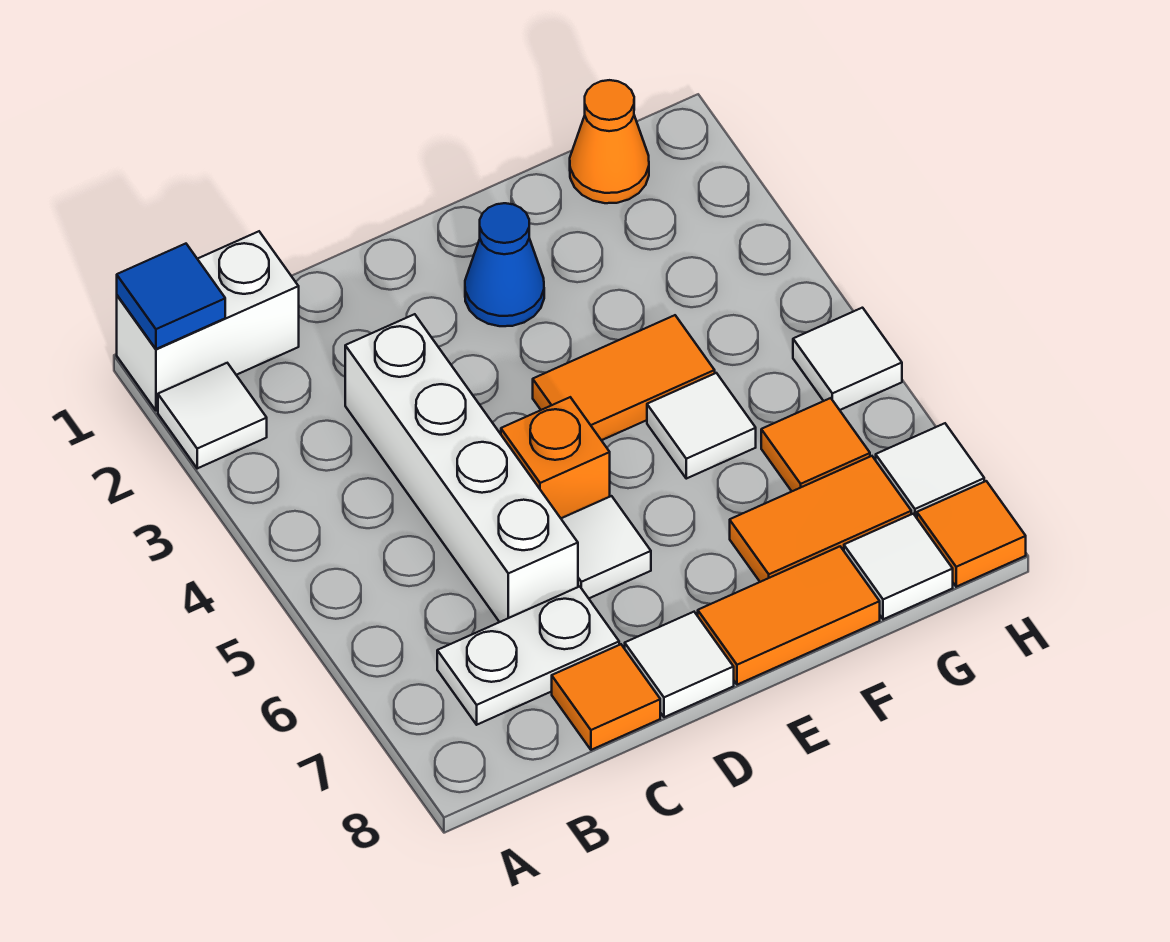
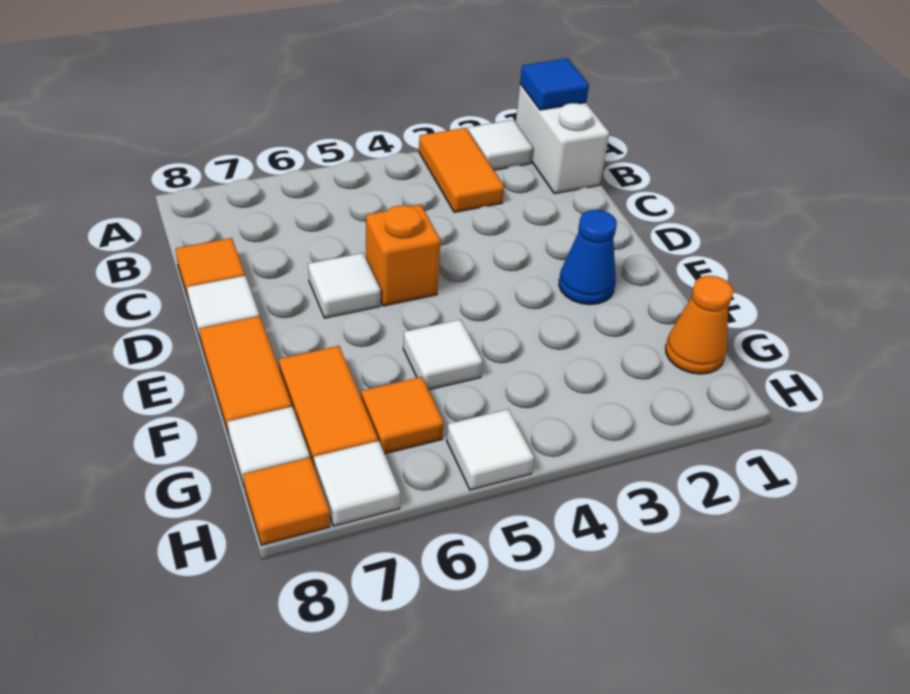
white plate B7:C7 level 1 -> none
white brick C3:C6 level 1 -> none
orange tile E4:F4 level 1 -> orange tile A3:B3 level 1

